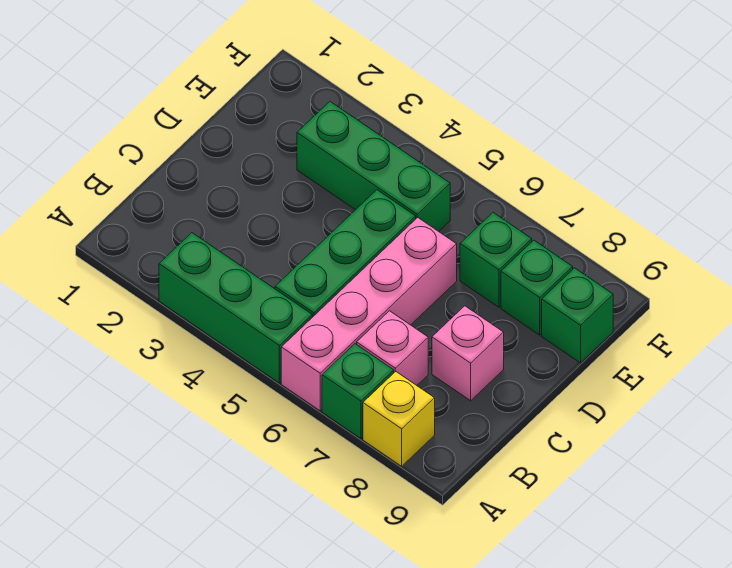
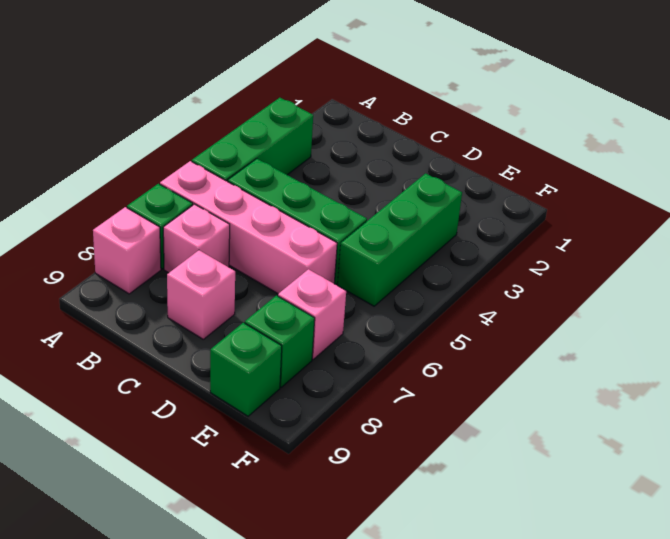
yellow brick A8 level 1 -> pink brick A8 level 1
green brick E7 level 1 -> pink brick E7 level 1

